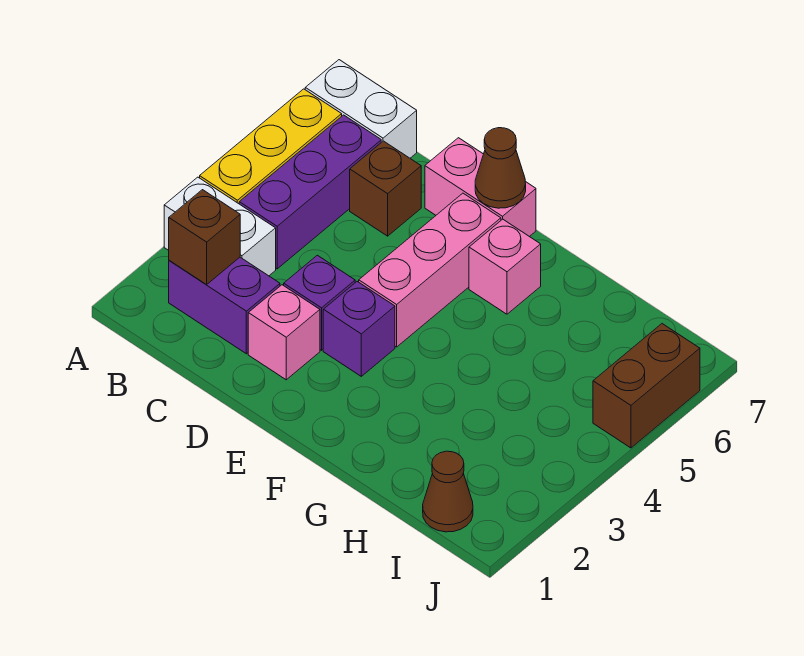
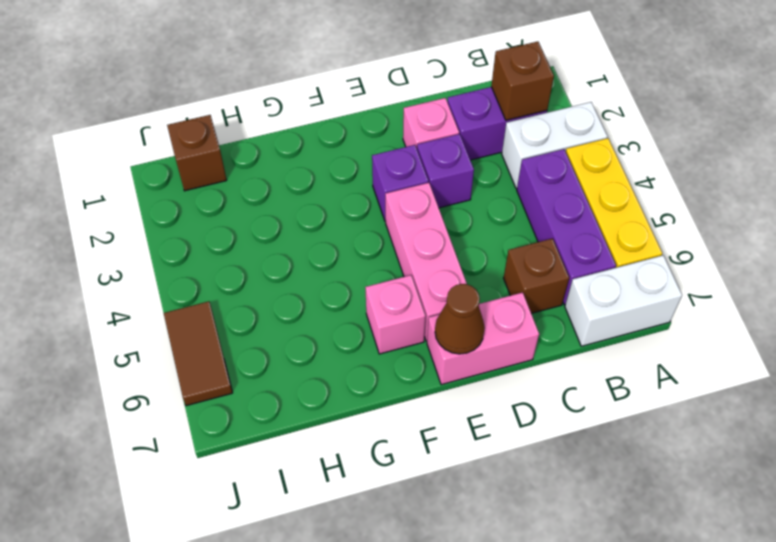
brown cone I1 level 1 -> brown brick I1 level 1
brown brick J5:J6 level 1 -> brown tile J5:J6 level 1

